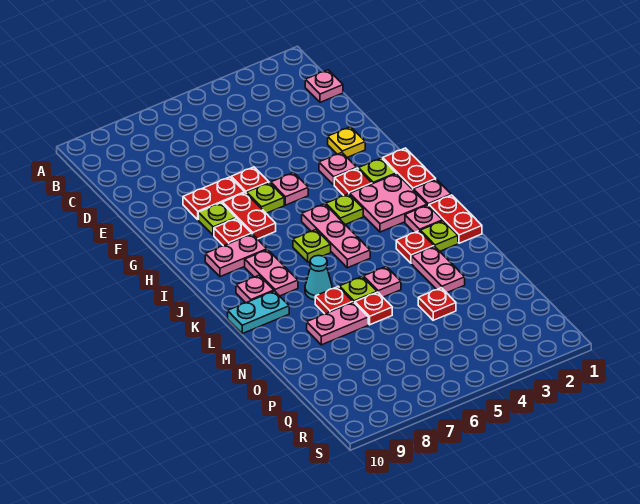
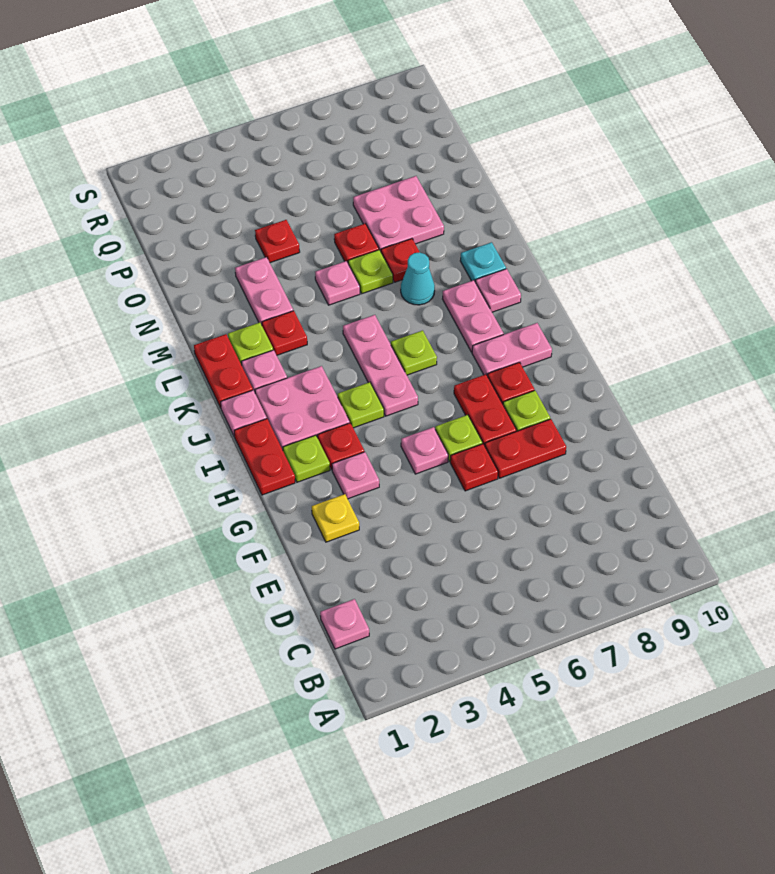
cyan plate L9:L10 level 1 -> cyan plate L9 level 1
pink plate N7:N8 level 1 -> pink plate N7:O8 level 1

